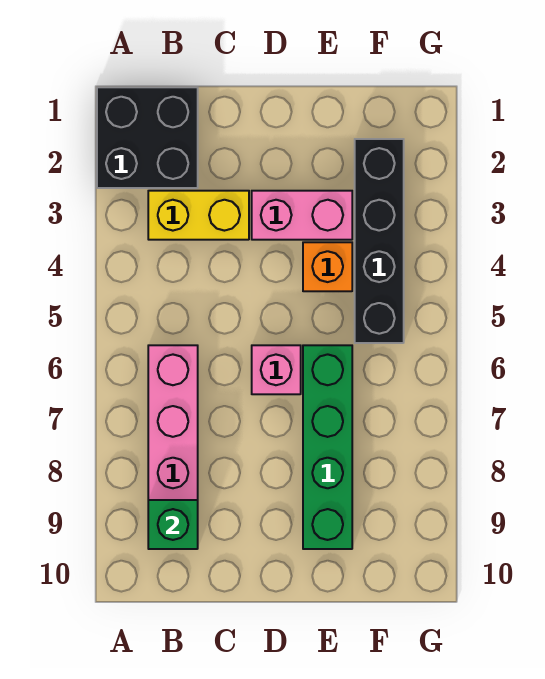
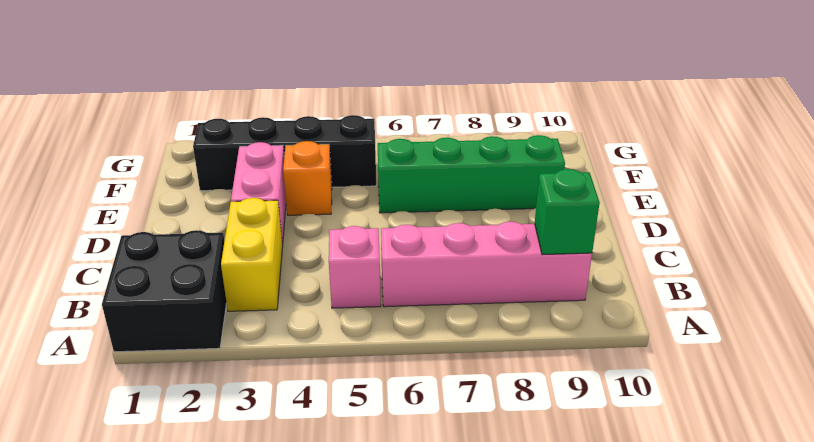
pink brick D6 level 1 -> pink brick B5 level 1

